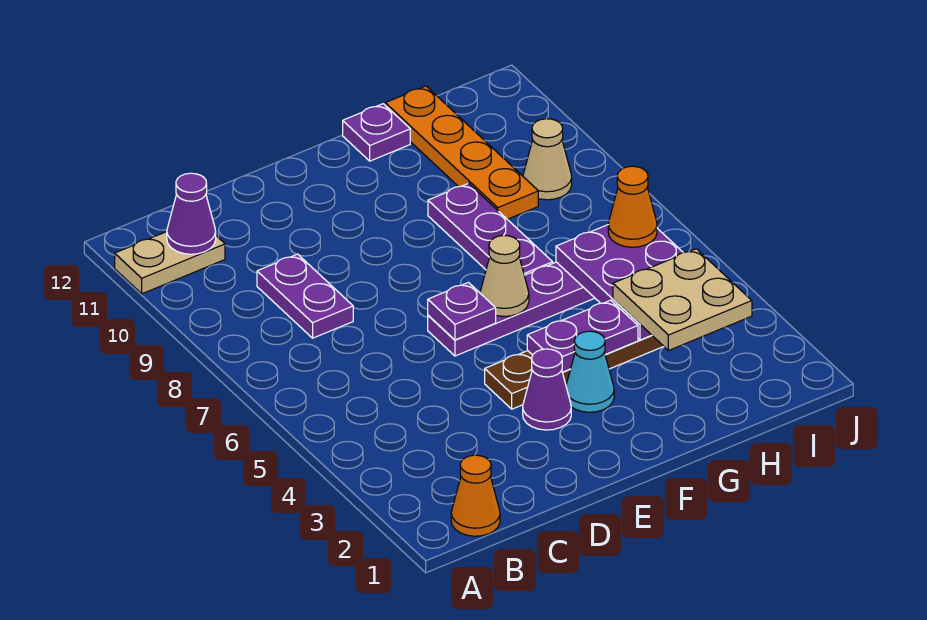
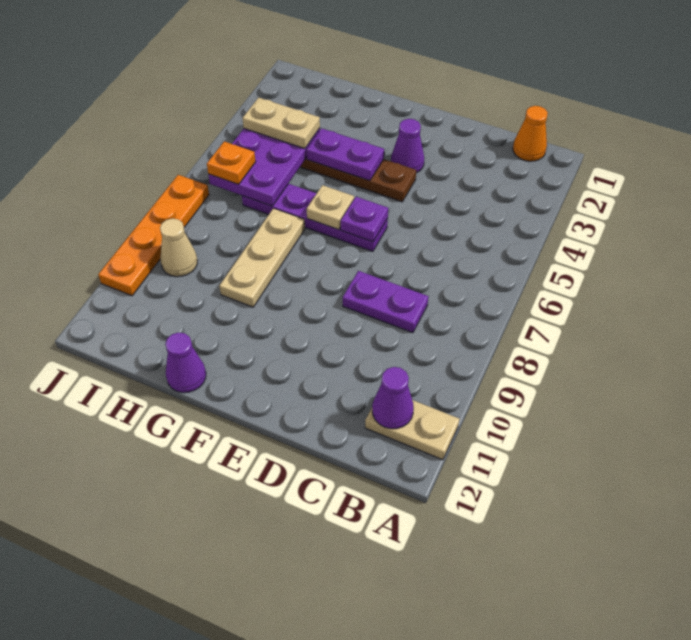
purple plate C8:C9 level 1 -> purple plate C8:D8 level 1
cyan cone F3 level 1 -> none
tan cone F6 level 2 -> tan plate F6 level 2
purple plate G7:G9 level 1 -> tan plate G7:G9 level 1
purple plate G12 level 1 -> purple cone G12 level 1
tan plate H3:I4 level 3 -> tan plate H4:I4 level 3
orange plate H9:H12 level 1 -> orange plate J7:J10 level 1
orange cone I6 level 3 -> orange plate I6 level 3

